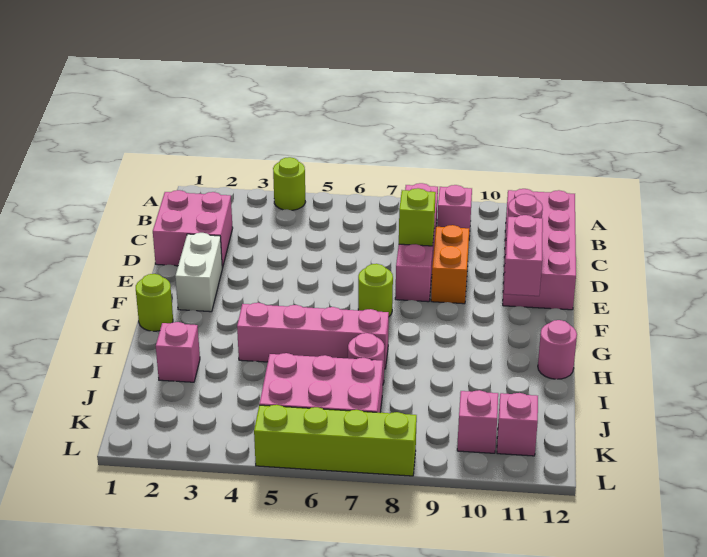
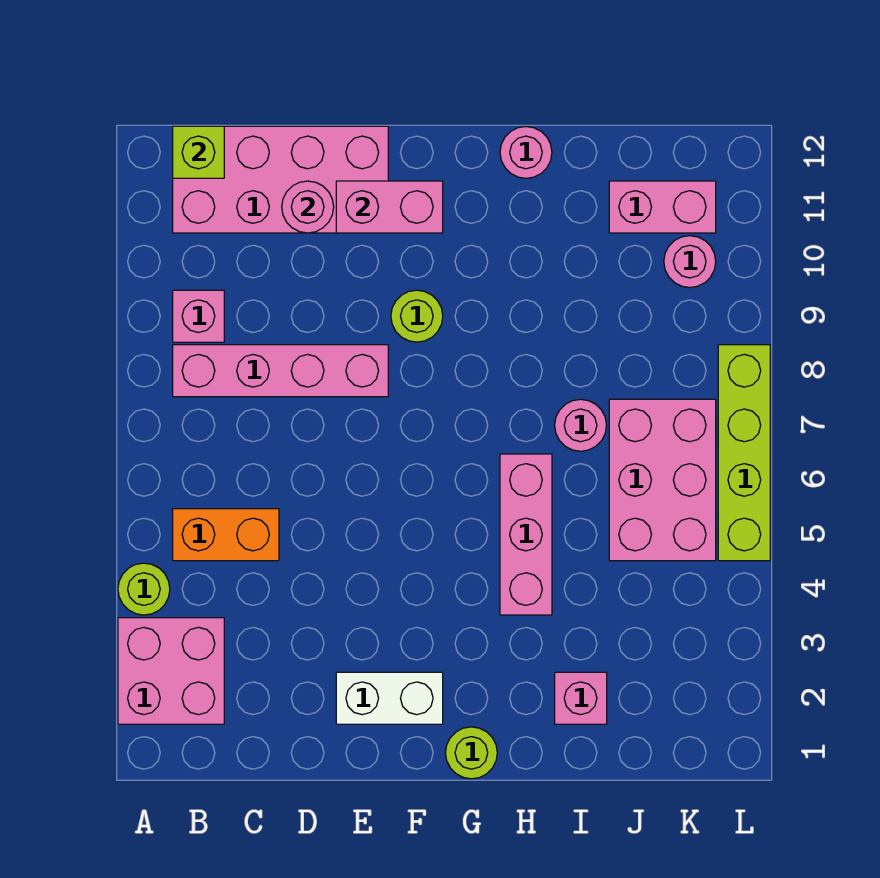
pink brick C1:D2 level 1 -> pink brick A2:B3 level 1
lime brick D8 level 2 -> lime brick B12 level 2
orange brick D9:E9 level 1 -> orange brick B5:C5 level 1
lime round brick F7 level 1 -> lime round brick F9 level 1
pink brick H4:H7 level 1 -> pink brick H4:H6 level 1
pink brick K10 level 1 -> pink round brick K10 level 1
pink brick K11 level 1 -> pink brick J11:K11 level 1

